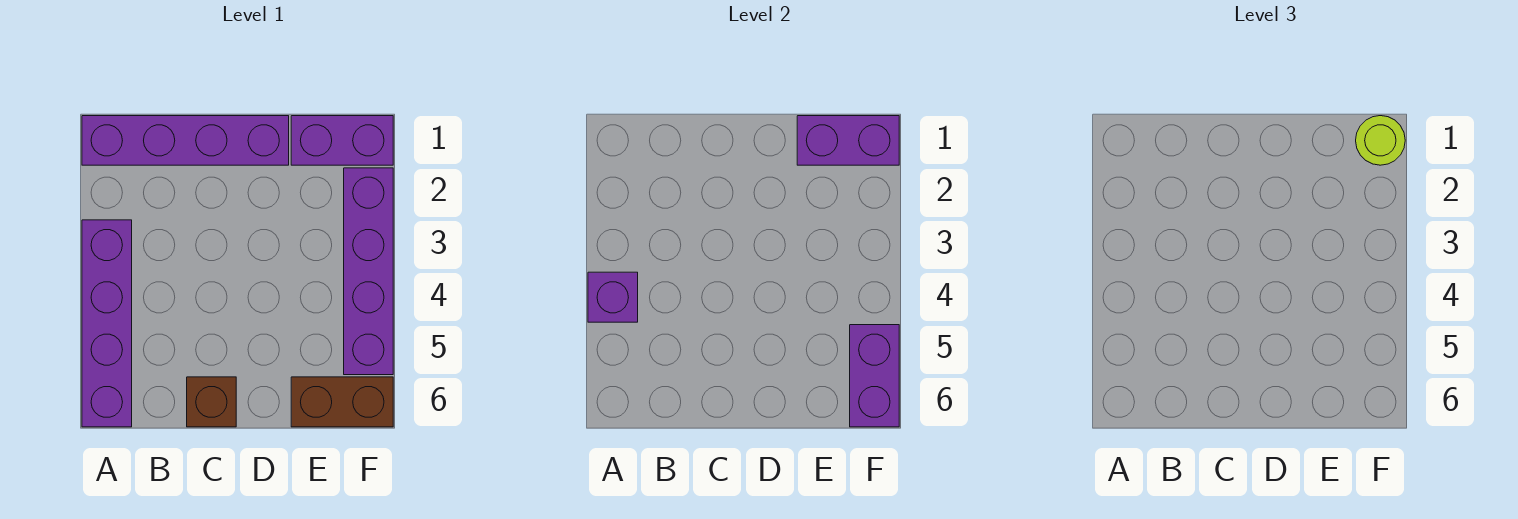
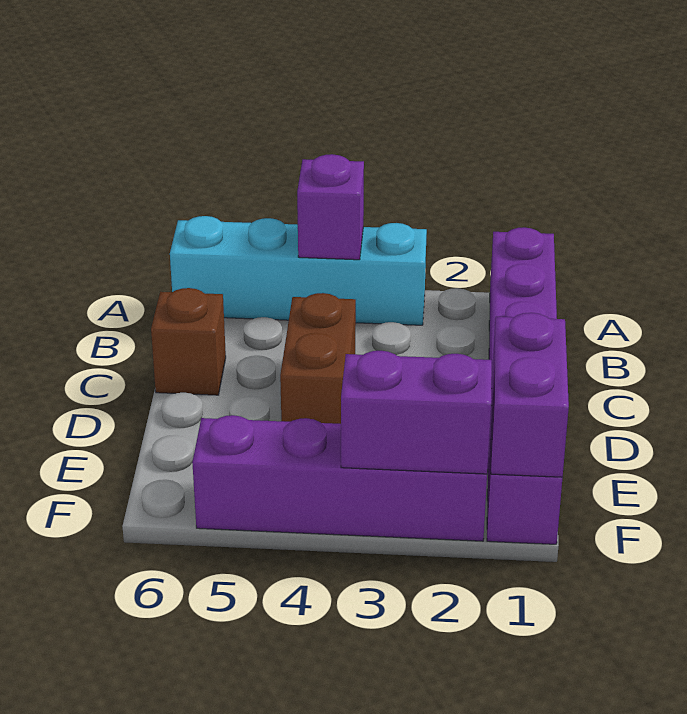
purple brick A3:A6 level 1 -> cyan brick A3:A6 level 1
brown brick E6:F6 level 1 -> brown brick C4:D4 level 1
lime round brick F1 level 3 -> none
purple brick F5:F6 level 2 -> purple brick F2:F3 level 2

